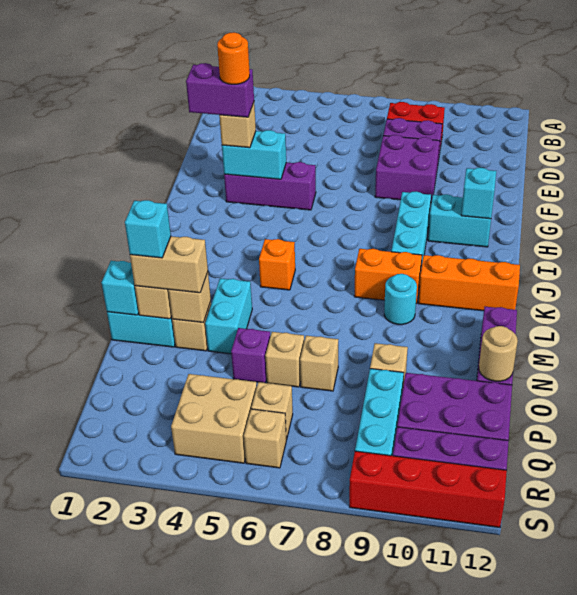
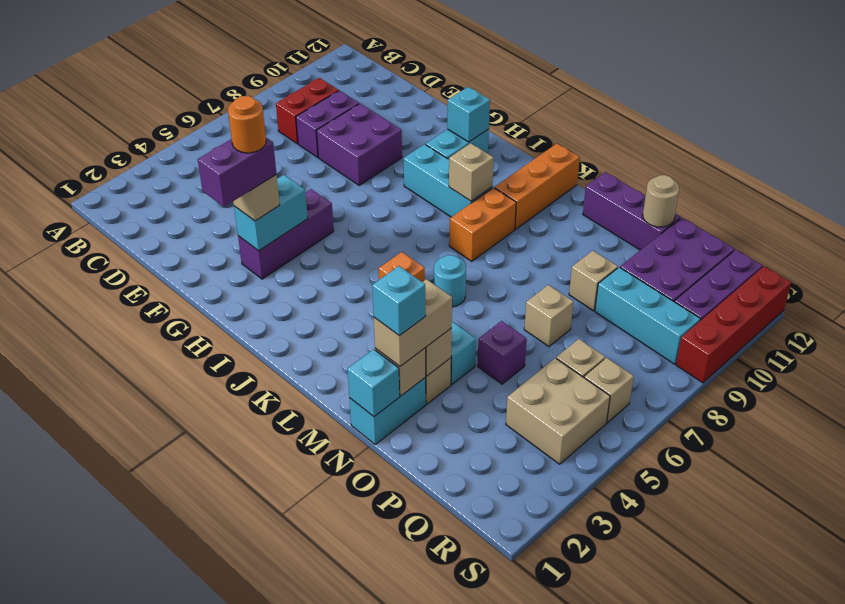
cyan round brick L9 level 1 -> cyan round brick L6 level 1
tan brick O6 level 1 -> tan brick J9 level 2

